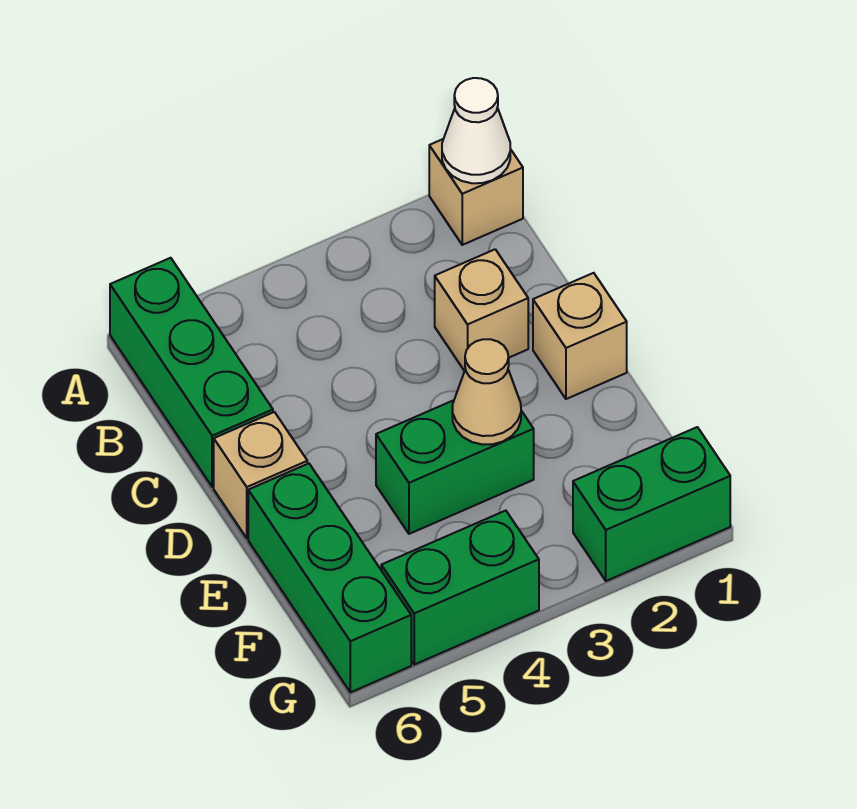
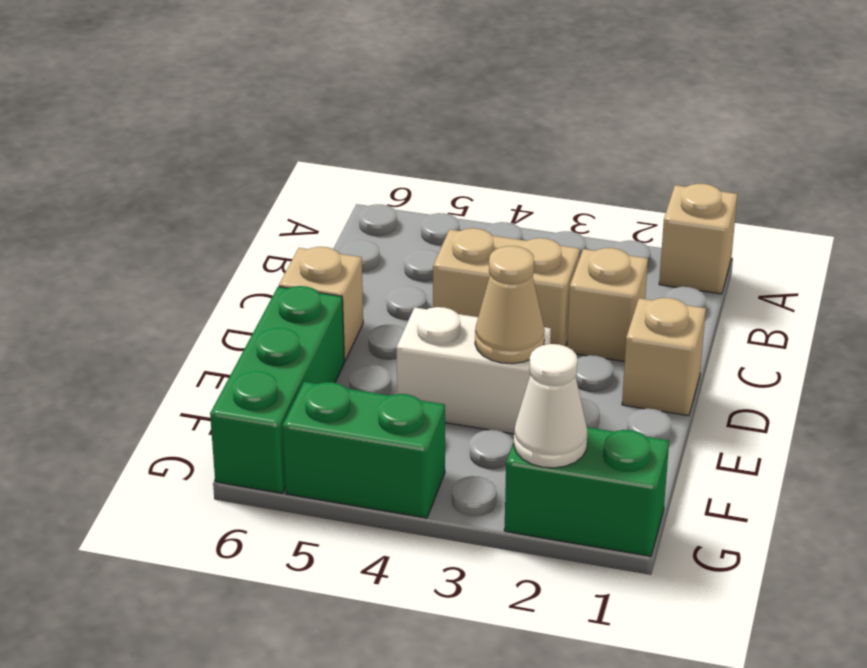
white cone A1 level 2 -> white cone G2 level 2
green brick A6:C6 level 1 -> none
none -> tan brick C3:C4 level 1
green brick E3:E4 level 1 -> white brick E3:E4 level 1

